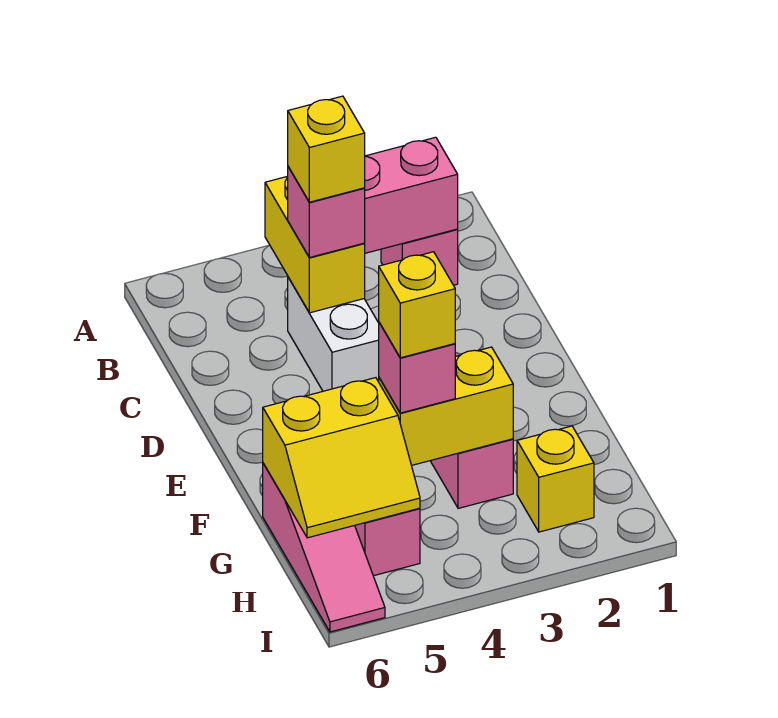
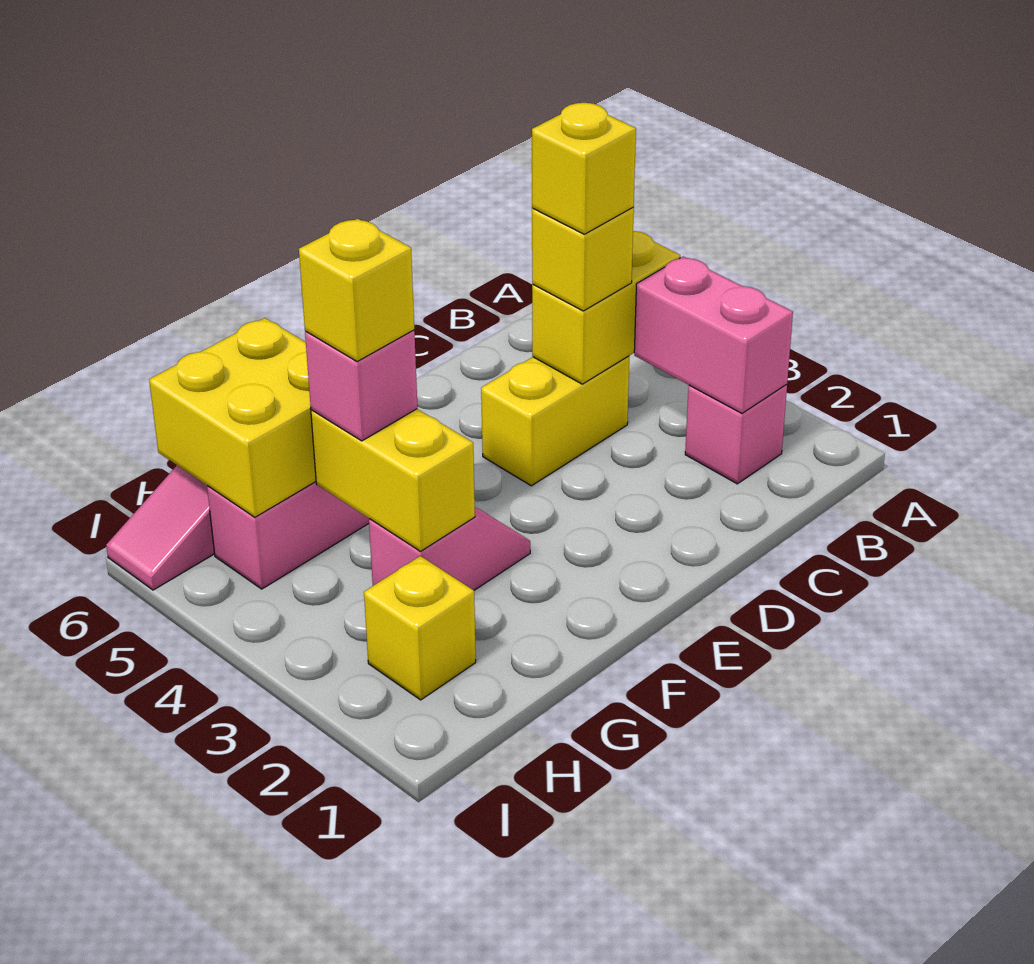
white brick C4:D4 level 1 -> yellow brick C4:D4 level 1
pink brick C4 level 3 -> yellow brick C4 level 3
yellow slope G5:H6 level 2 top G -> yellow brick G5:H6 level 2

